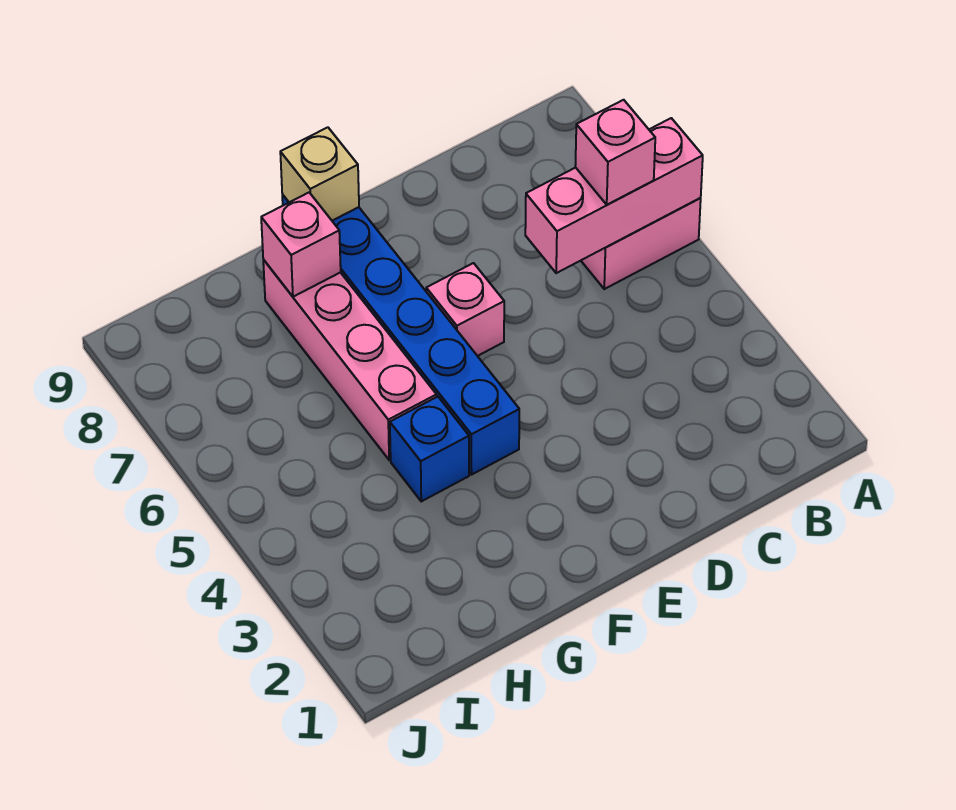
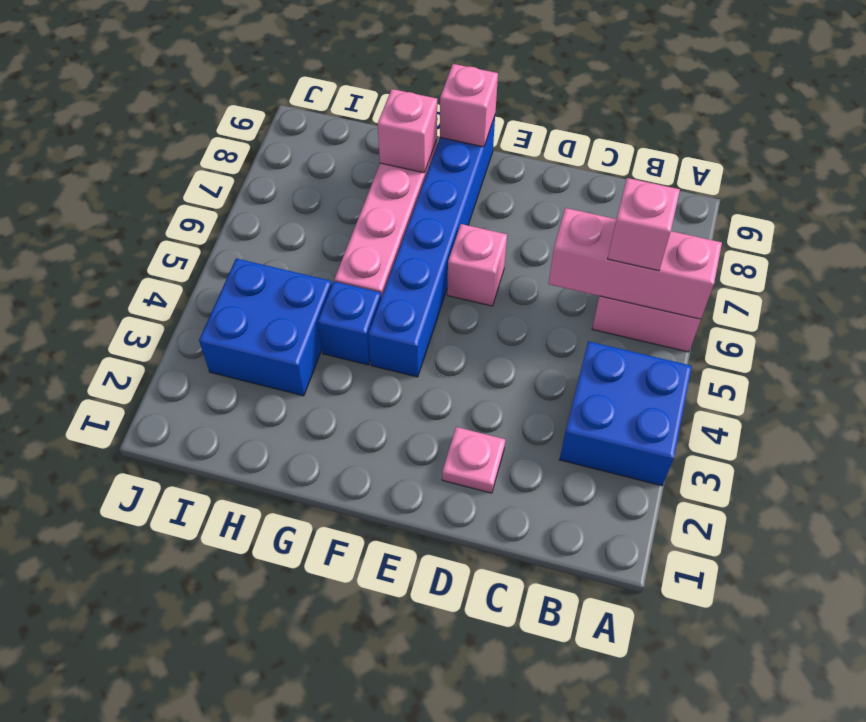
none -> blue brick A3:B4 level 1
none -> pink plate D2 level 1
tan brick F9 level 2 -> pink brick F9 level 2
none -> blue brick H3:I4 level 1

